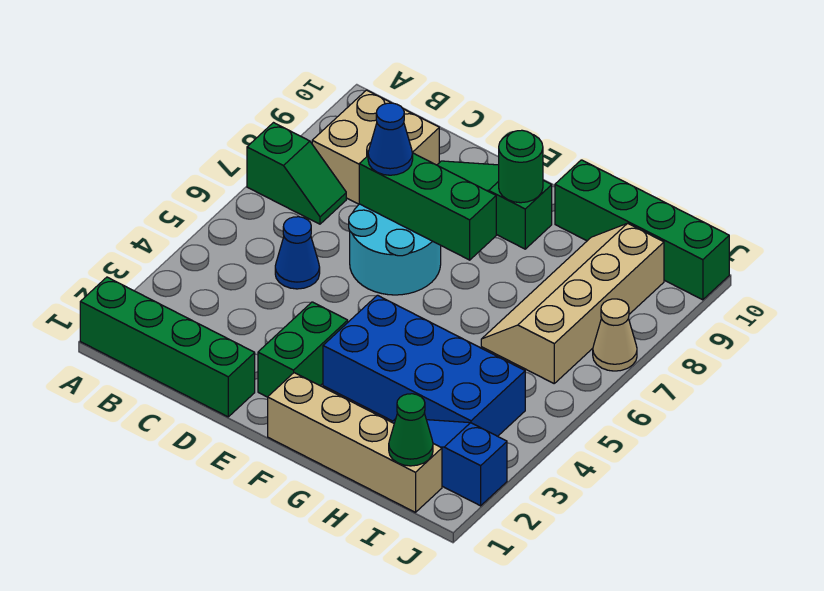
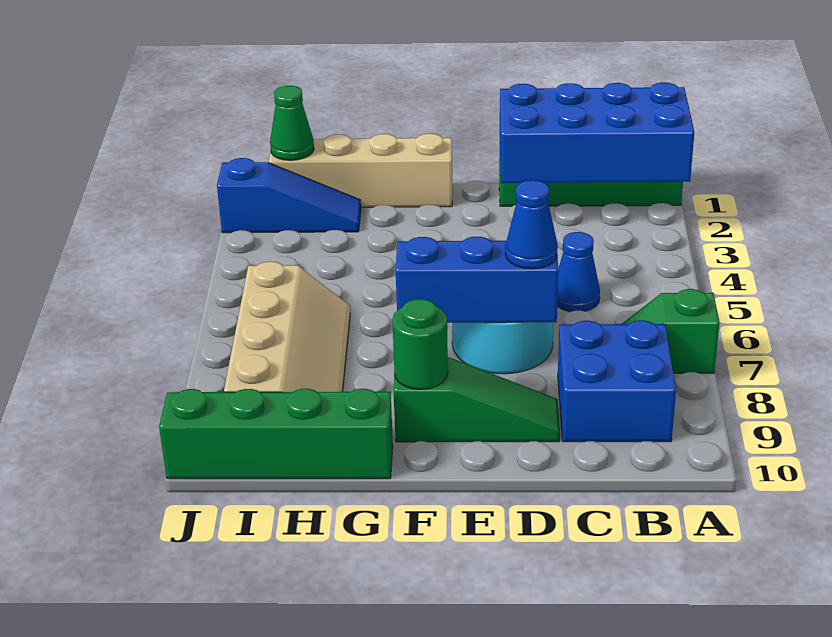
tan brick B8:C9 level 1 -> blue brick B8:C9 level 1
green brick D7:F7 level 2 -> blue brick D7:F7 level 2
green brick E2:E3 level 1 -> none
blue brick F3:I4 level 1 -> blue brick A1:D2 level 2
tan cone J7 level 1 -> none

